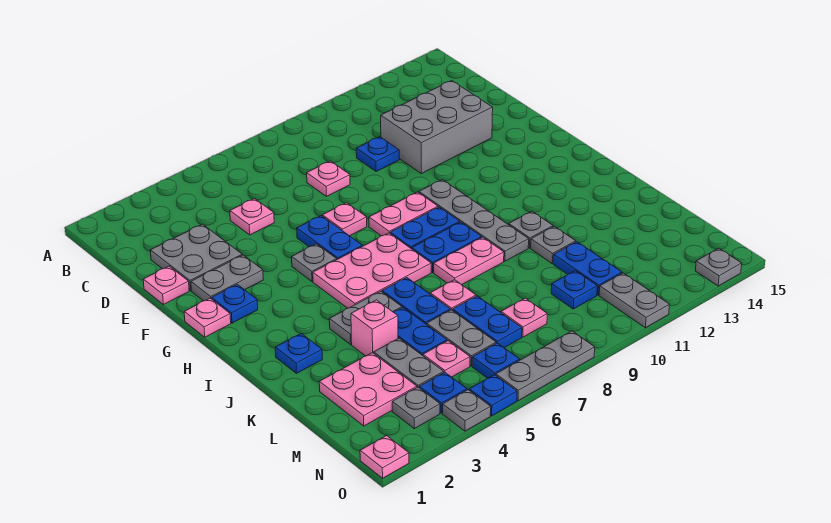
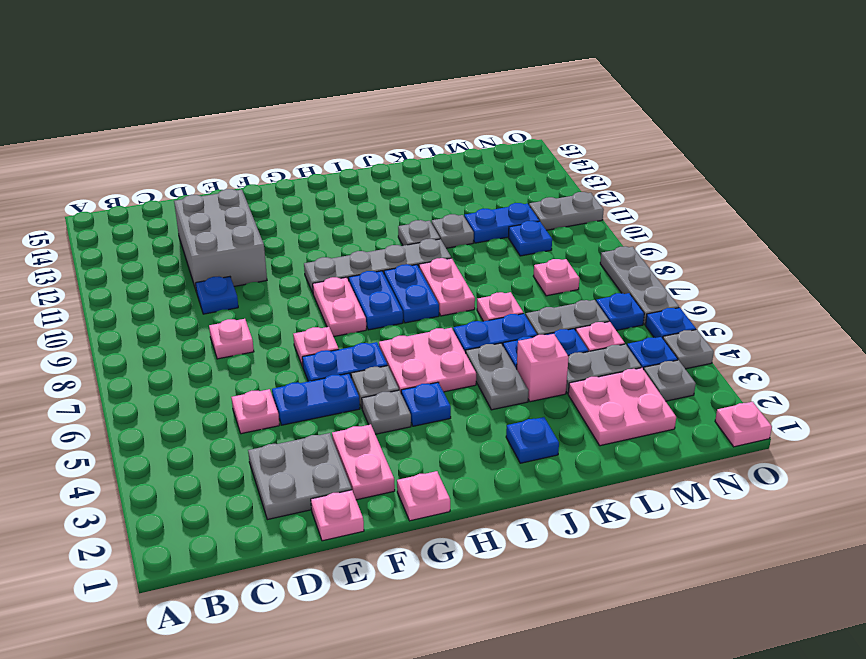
grey plate F2:F3 level 1 -> pink plate F2:F3 level 1
blue plate G2 level 1 -> blue plate H4 level 1
pink plate H5:I7 level 1 -> pink plate H5:I6 level 1
blue plate L7:M7 level 1 -> blue plate E5:F5 level 1
grey plate O14 level 1 -> grey plate G4 level 1

